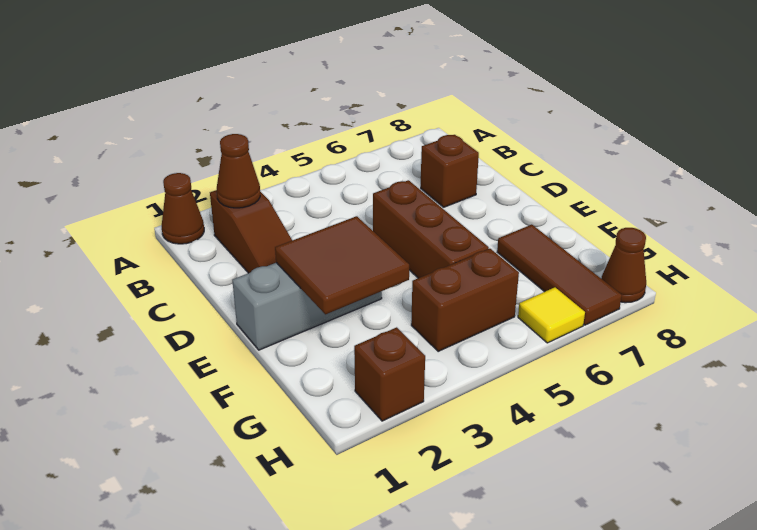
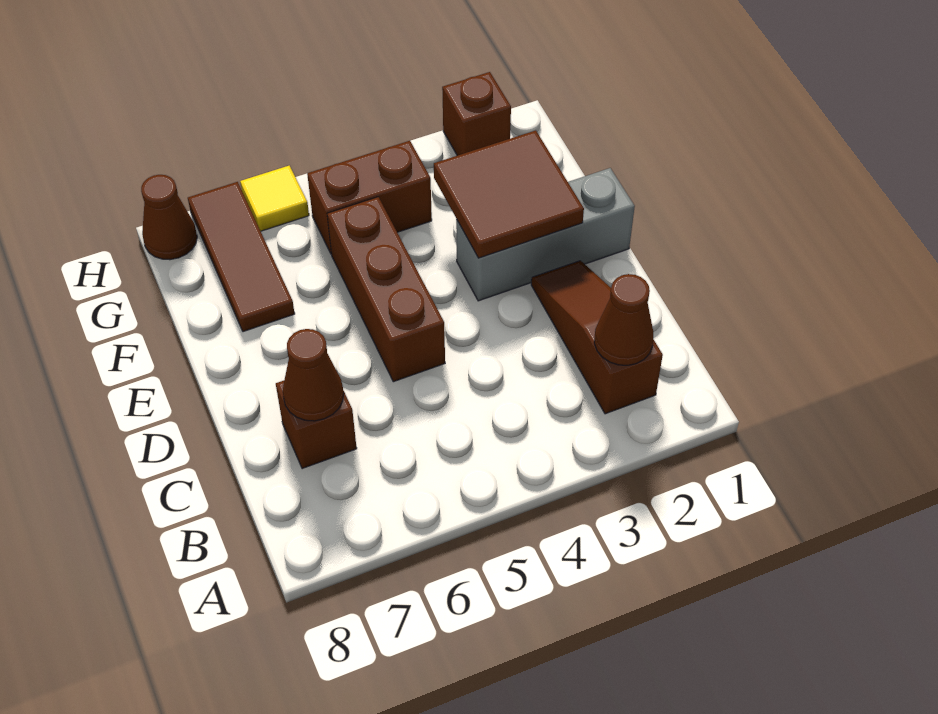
brown cone A1 level 1 -> brown cone C7 level 2

